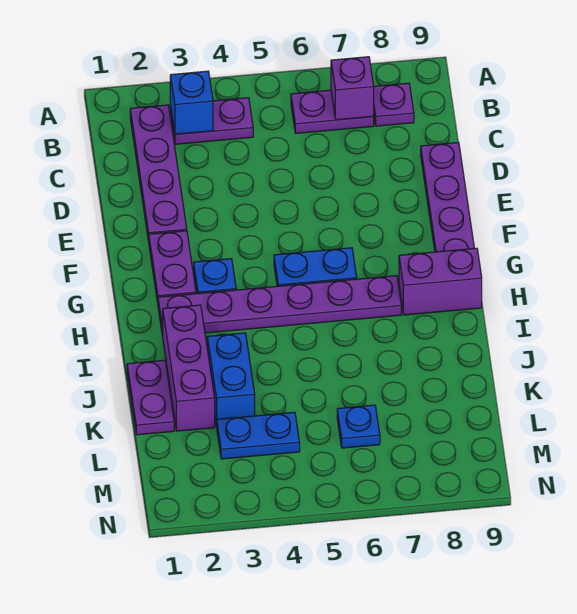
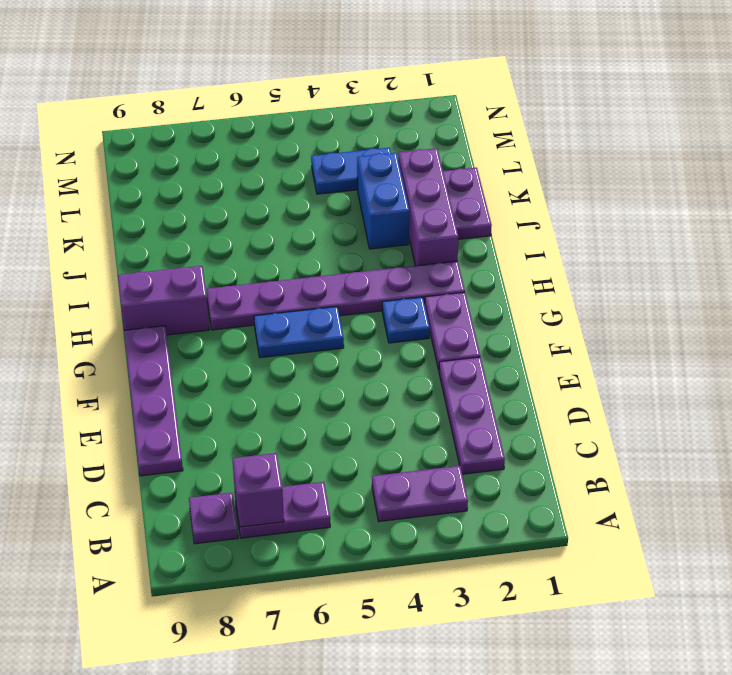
purple plate B2:E2 level 1 -> purple plate C2:E2 level 1
blue brick B3 level 2 -> none
blue plate L6 level 1 -> none

